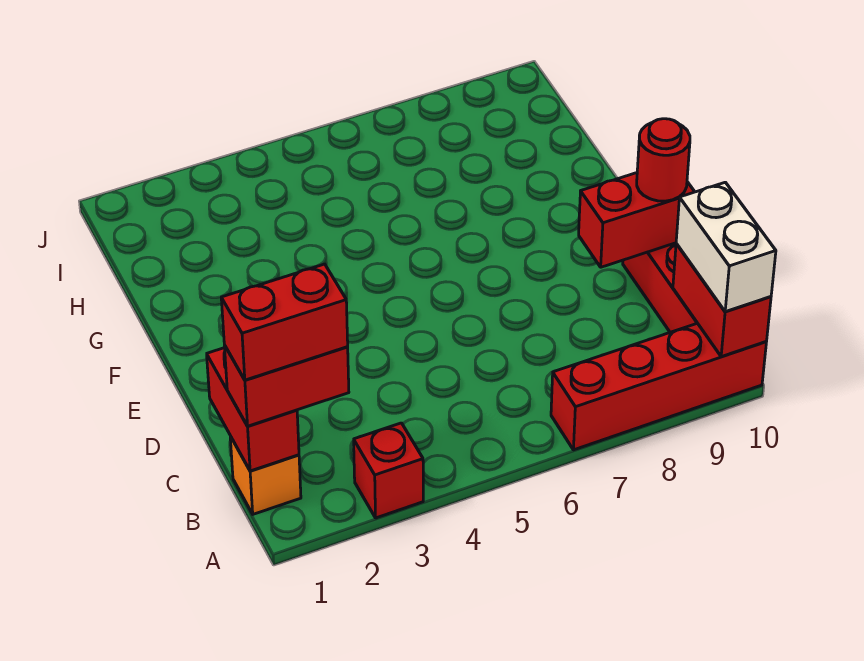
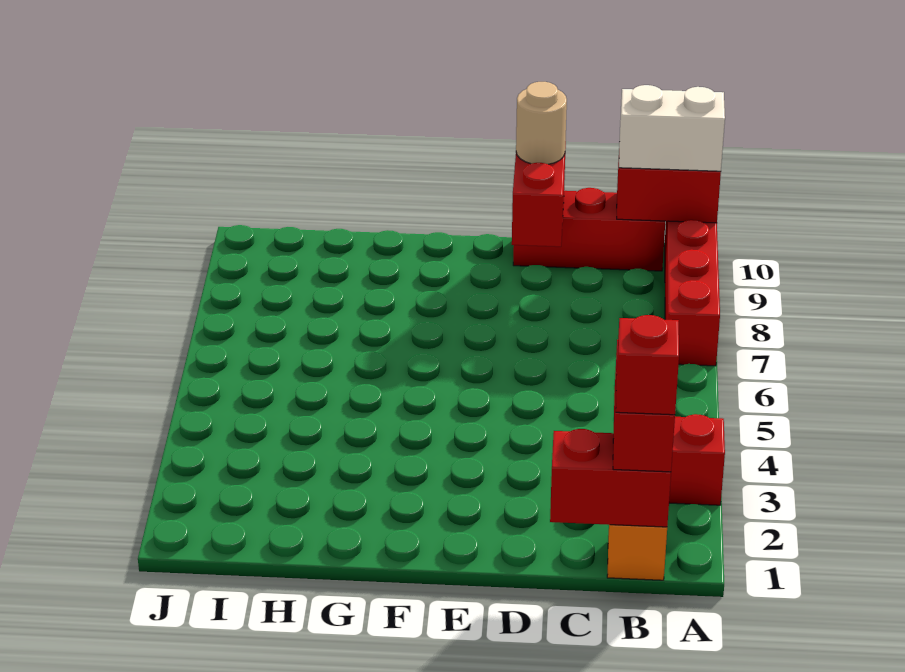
red brick B1:B2 level 4 -> red brick B1 level 4
red round brick D10 level 3 -> tan round brick D10 level 3

